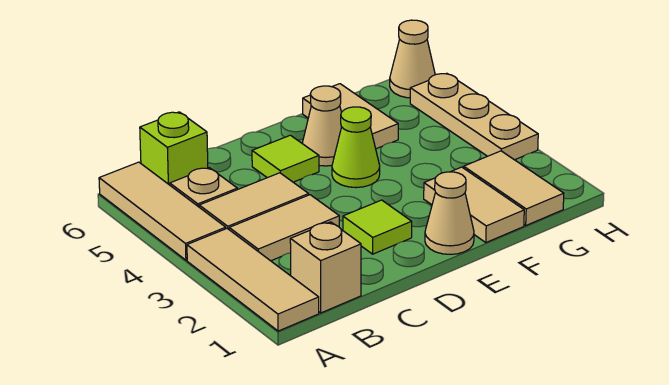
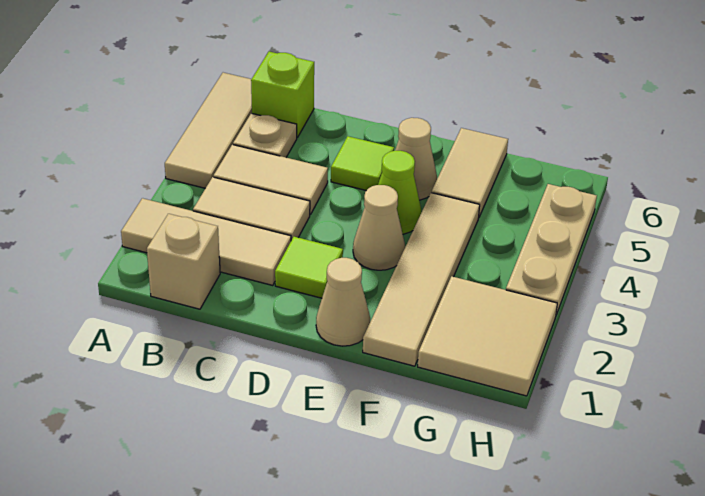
tan tile A1:A3 level 1 -> tan tile A2:C2 level 1
tan tile F1:F2 level 1 -> tan tile F1:F4 level 1
tan tile G1:G2 level 1 -> tan tile G1:H2 level 1
tan cone H6 level 1 -> tan cone E3 level 1

